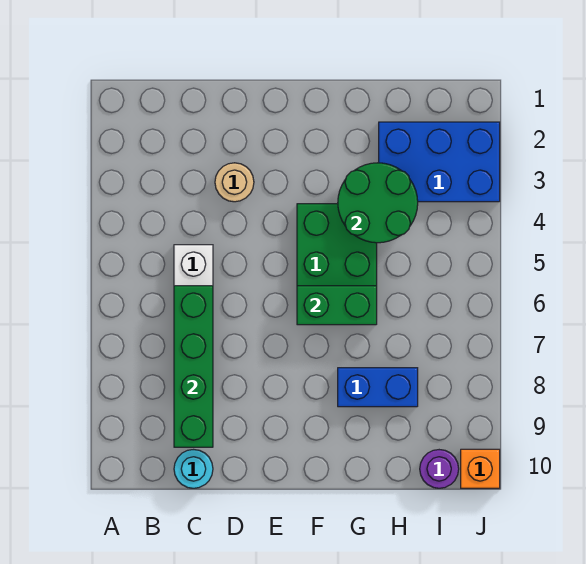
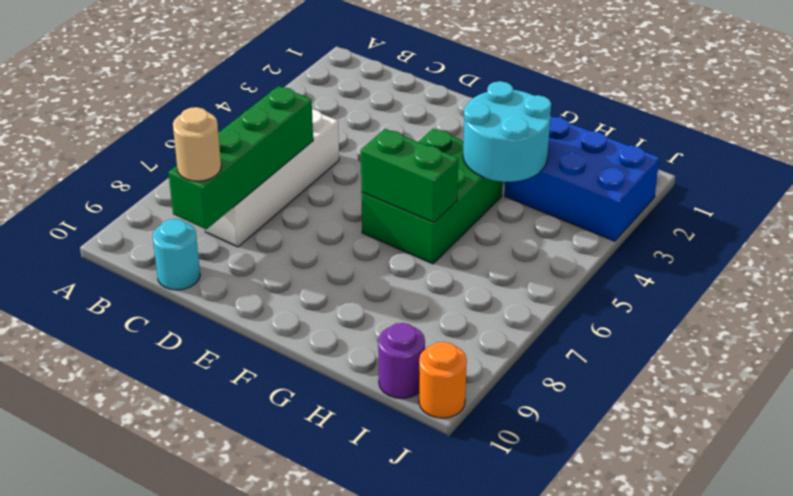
tan round brick D3 level 1 -> tan round brick C9 level 3
green round brick G3:H4 level 2 -> cyan round brick G3:H4 level 2
blue brick G8:H8 level 1 -> none
orange brick J10 level 1 -> orange round brick J10 level 1

